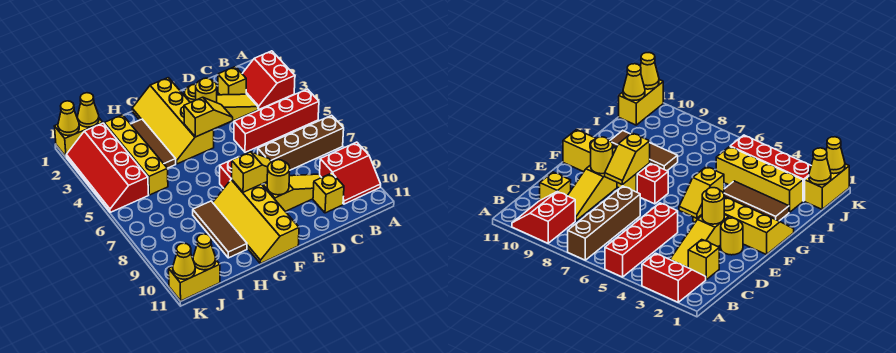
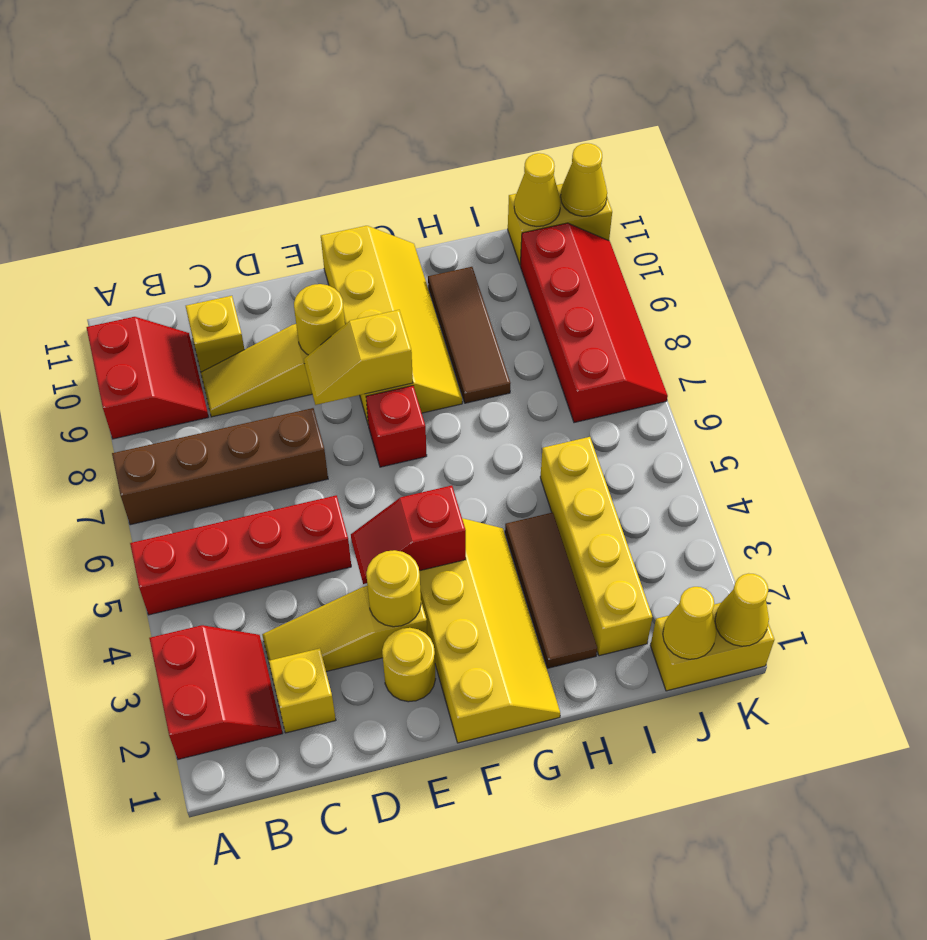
red slope A9:B10 level 1 top 9 -> red slope A9:B10 level 1 top A
yellow slope E4:F4 level 2 top F -> red slope E4:F4 level 2 top F
red slope J2:K5 level 1 top J -> red slope J7:K10 level 1 top J

